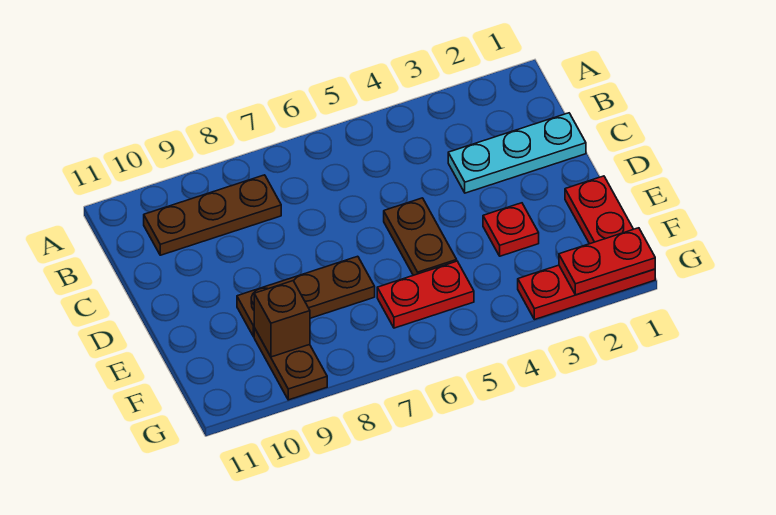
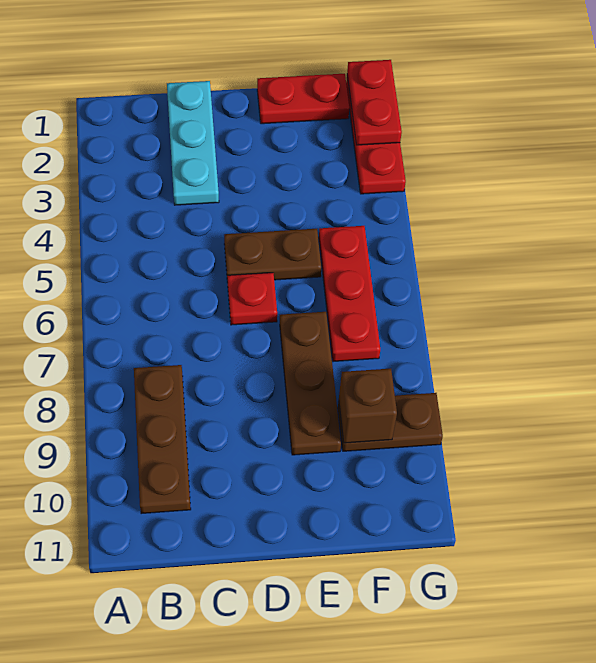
red plate E3 level 1 -> red plate D6 level 1
red plate F5:F6 level 1 -> red plate F5:F7 level 1

